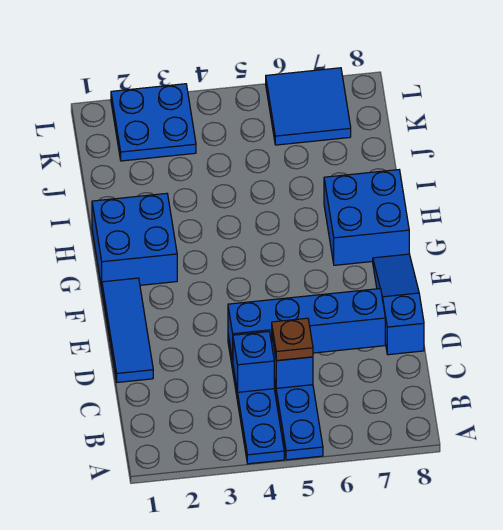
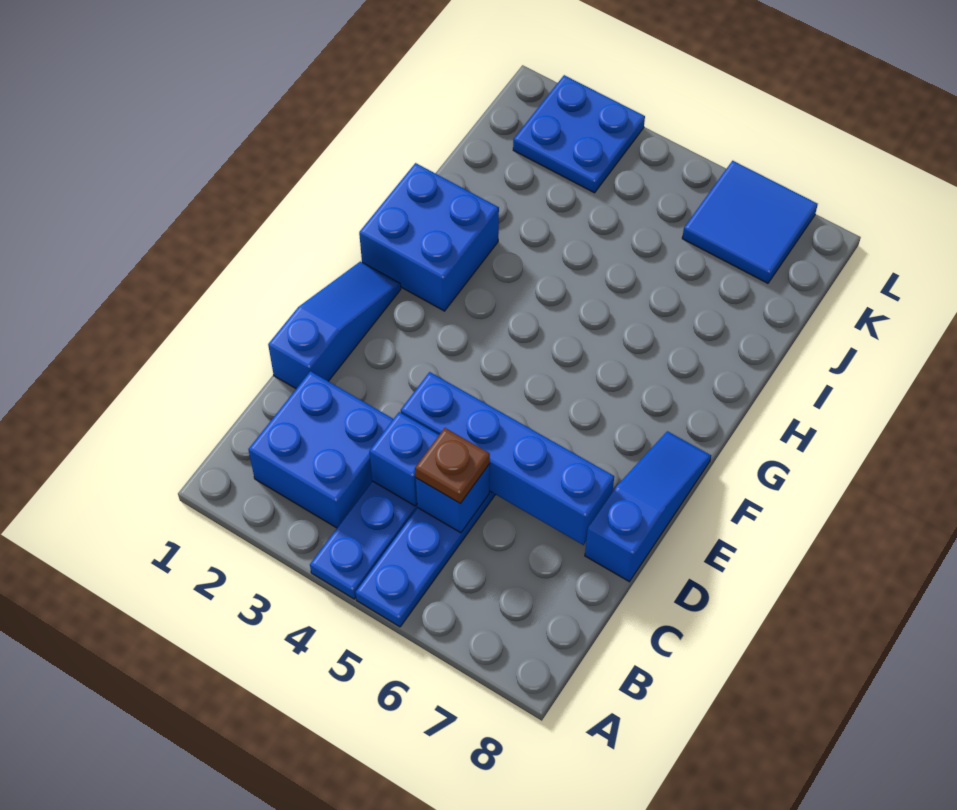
blue tile D1:F1 level 1 -> blue slope D1:F1 level 1 top D
blue brick G7:H8 level 1 -> blue brick B2:C3 level 1

